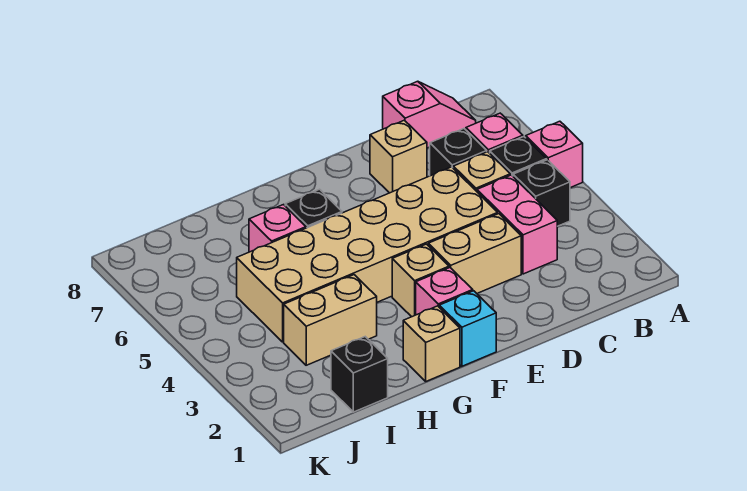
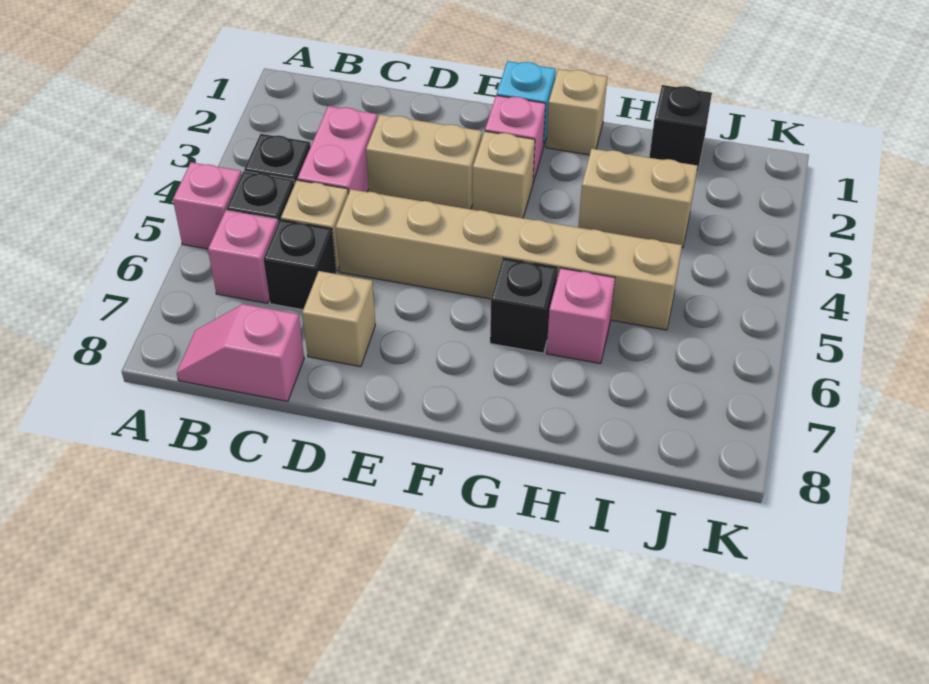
tan brick D4:I5 level 1 -> tan brick D5:I5 level 1

